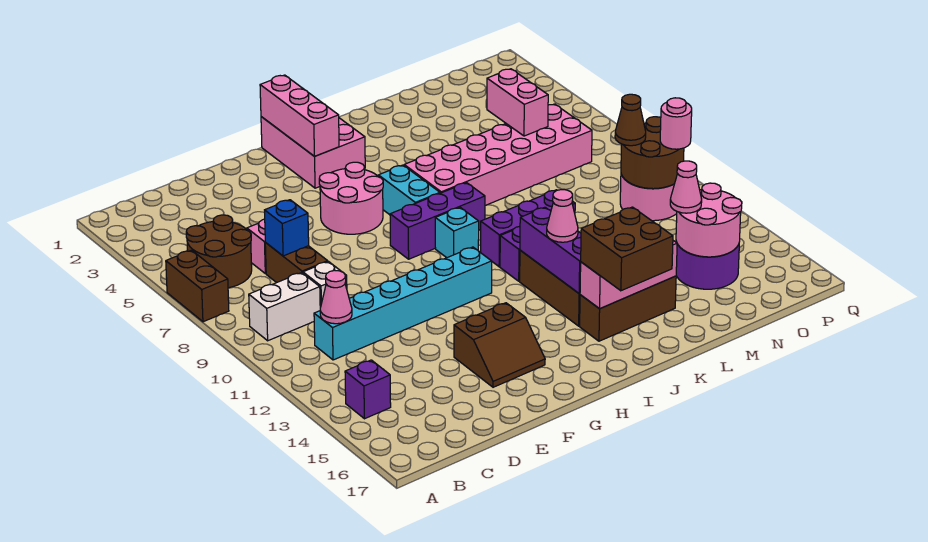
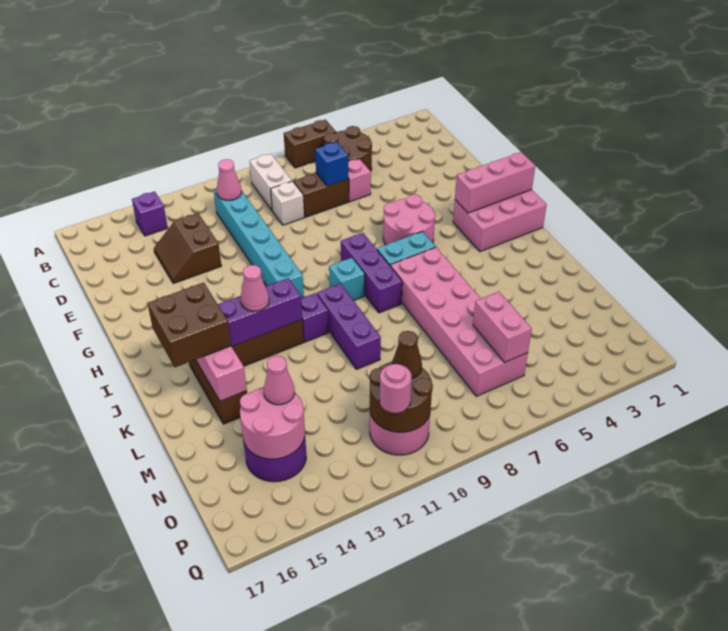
brown slope F14:G15 level 1 top 14 -> brown slope D13:E14 level 1 top 13
pink brick N5:N6 level 2 -> pink brick N6:O6 level 2

